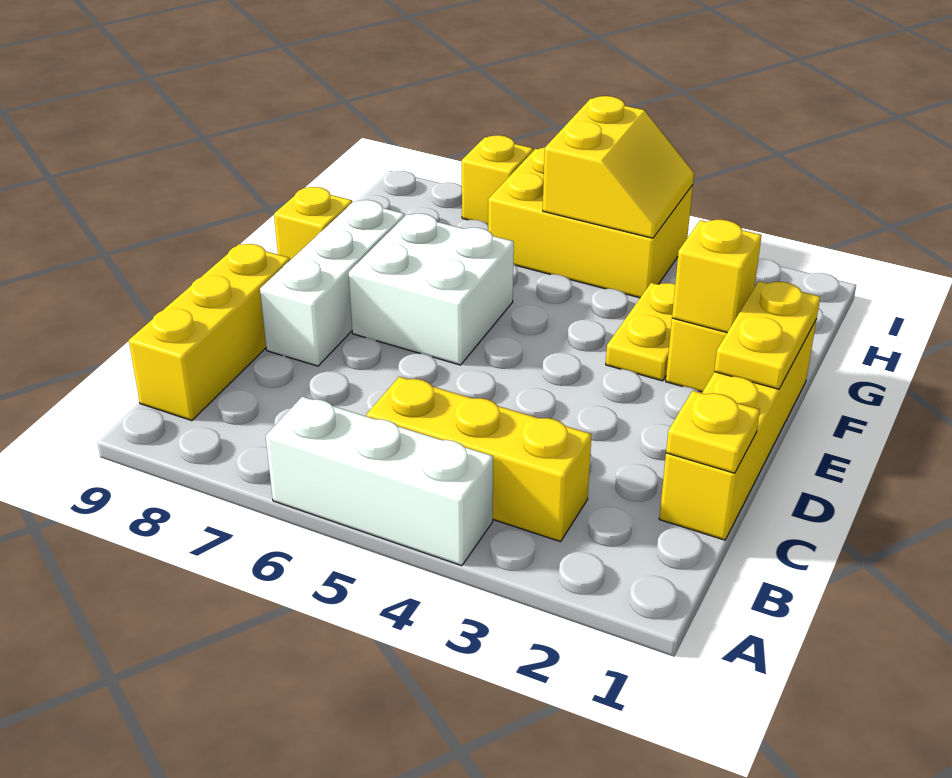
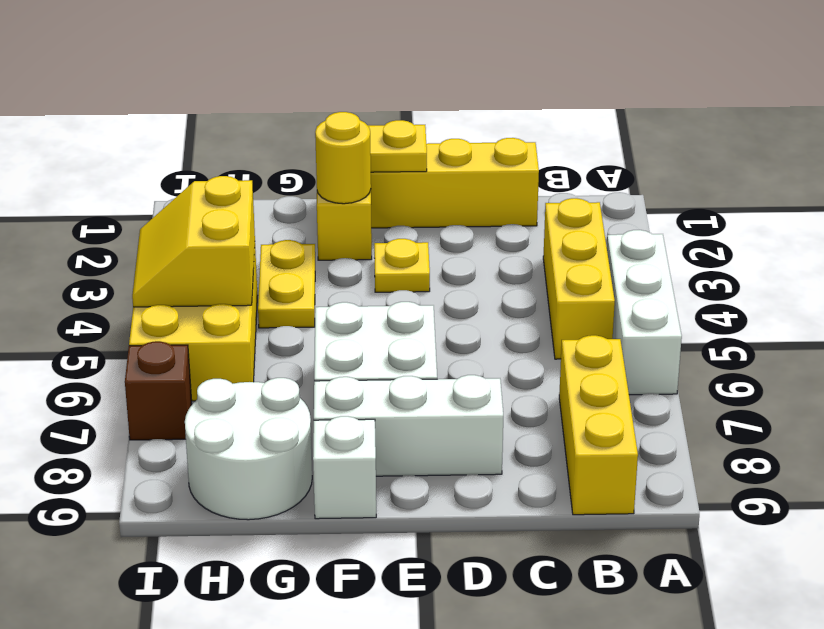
yellow brick B9:D9 level 1 -> yellow brick B7:B9 level 1
yellow plate C1 level 2 -> yellow plate E3 level 1
yellow brick F2 level 2 -> yellow round brick F2 level 2
yellow plate F3:G3 level 1 -> yellow plate G3:G4 level 1
yellow brick F9 level 1 -> white brick F9 level 1
none -> white round brick G8:H9 level 1
yellow slope H4:I5 level 2 top 5 -> yellow slope H4:I5 level 2 top H
yellow brick I7 level 1 -> brown brick I7 level 1

